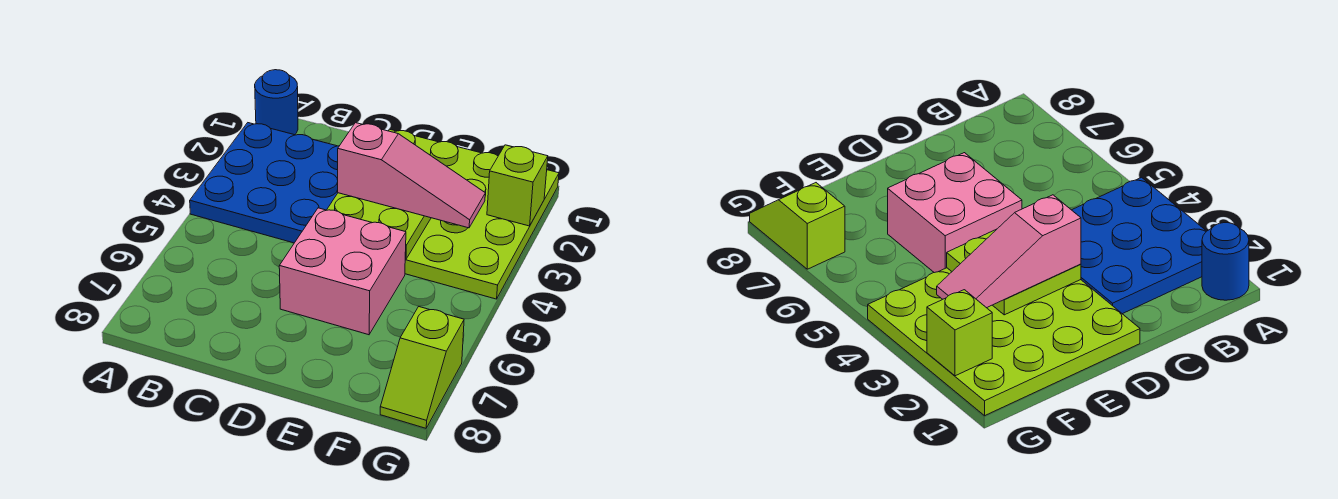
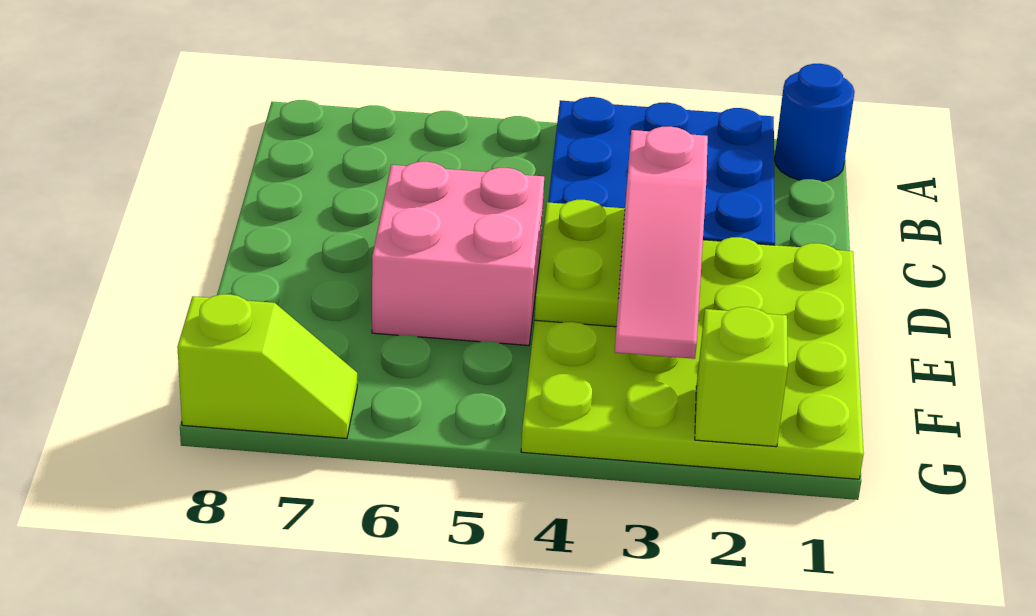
lime slope G7:G8 level 1 top 7 -> lime slope G7:G8 level 1 top 8

